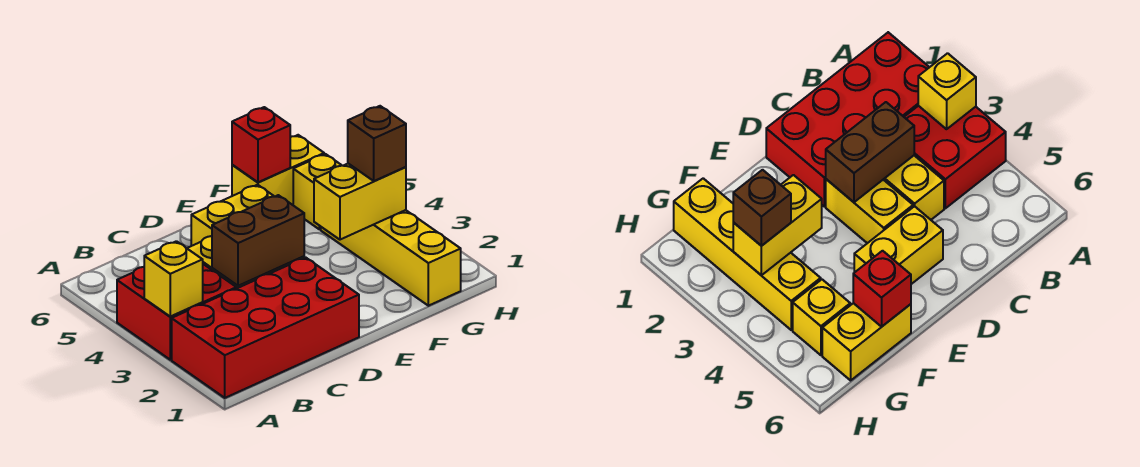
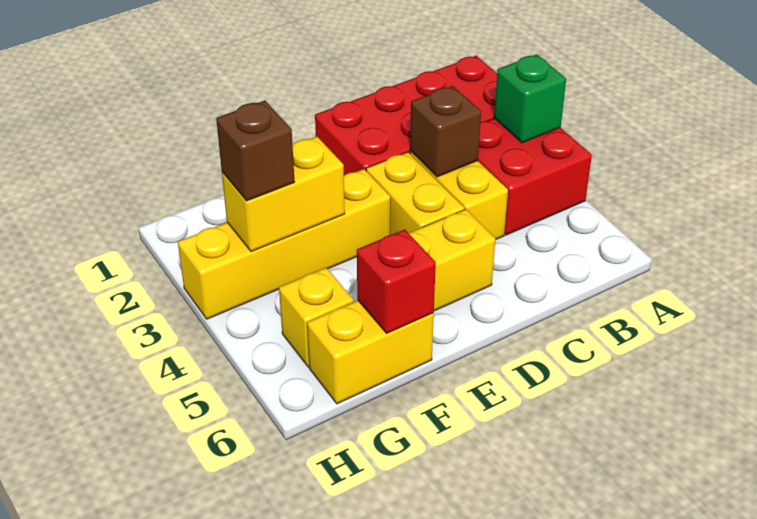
yellow brick A3 level 2 -> green brick A3 level 2
brown brick C3:D3 level 2 -> brown brick C3 level 2
yellow brick G1:G4 level 1 -> yellow brick E3:H3 level 1

